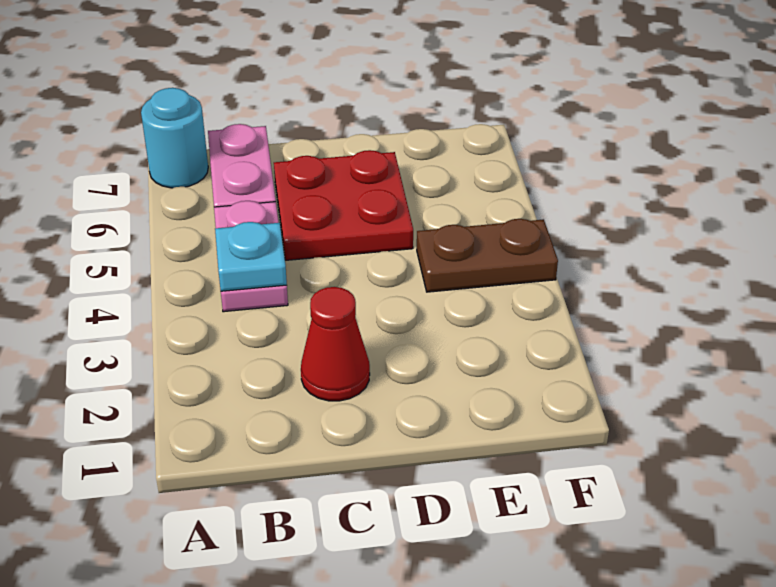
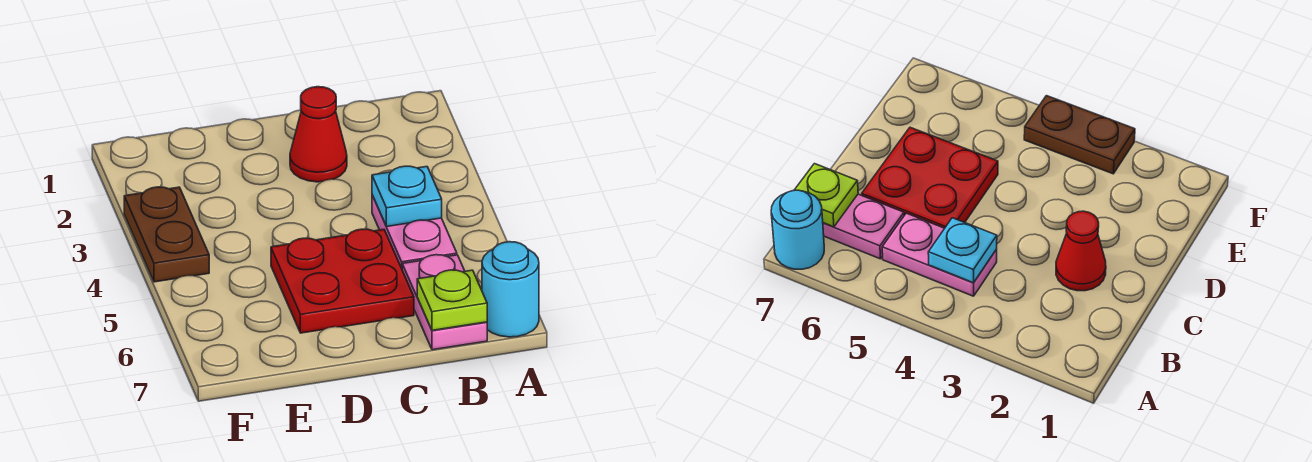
none -> lime plate B7 level 2
brown plate E4:F4 level 1 -> brown plate F3:F4 level 1

